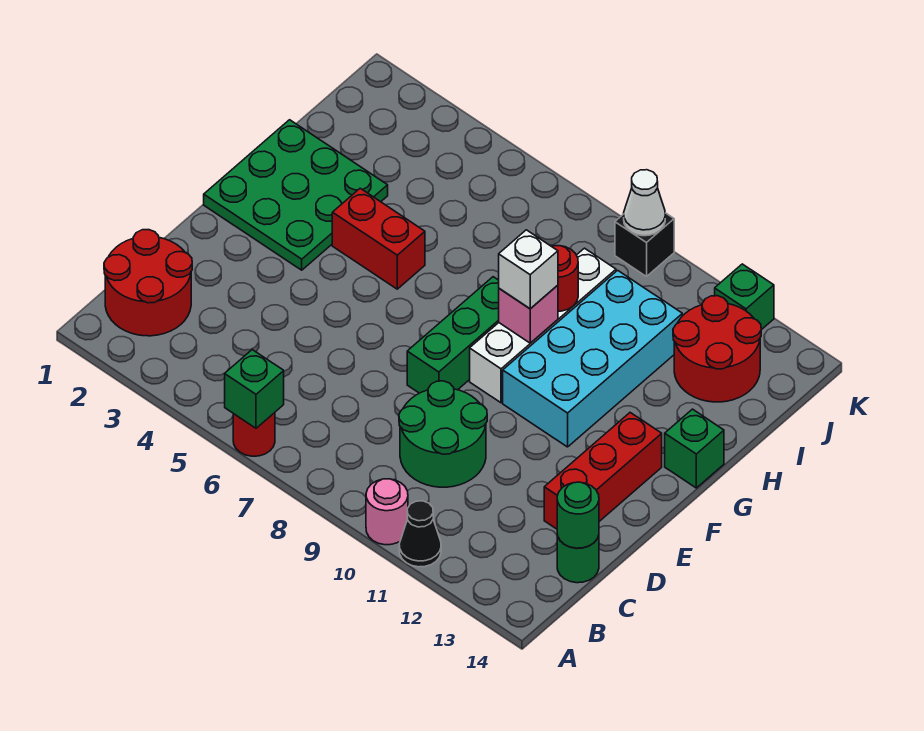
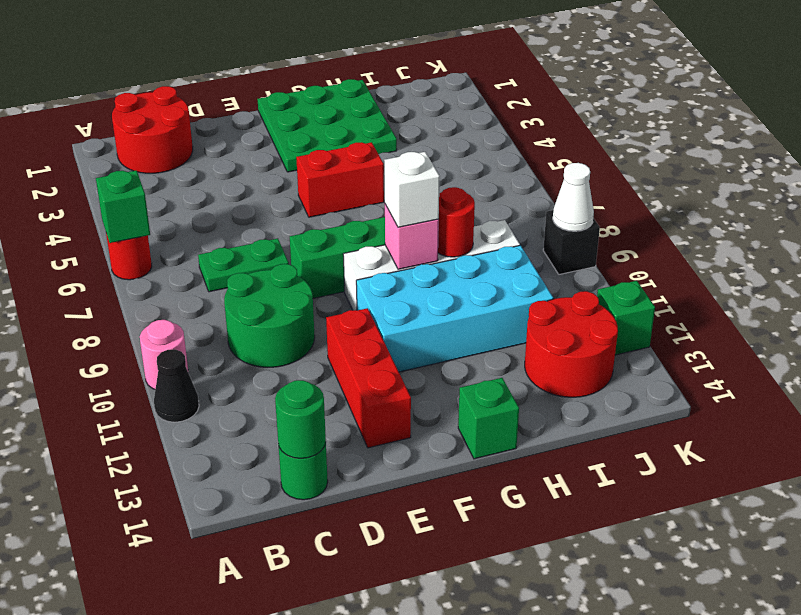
none -> green plate C7:D7 level 1
red brick D13:F13 level 1 -> red brick E11:E13 level 1
red brick G4:G5 level 1 -> red brick F5:G5 level 1

